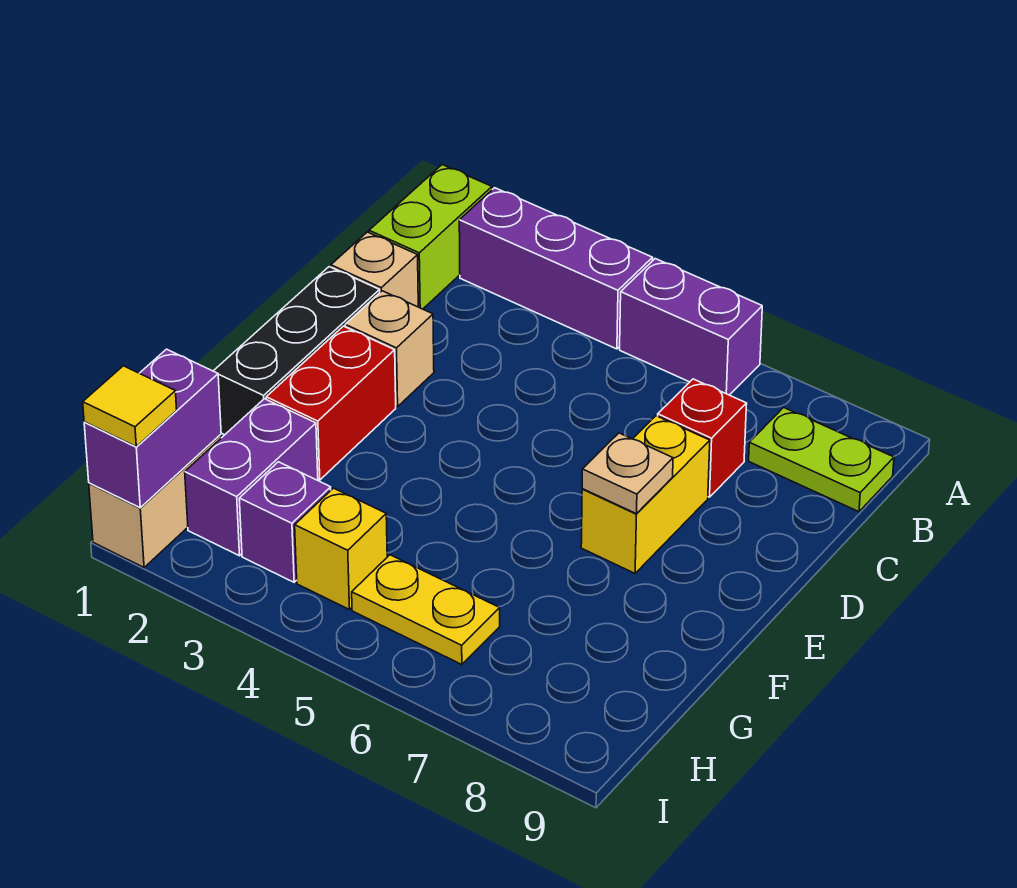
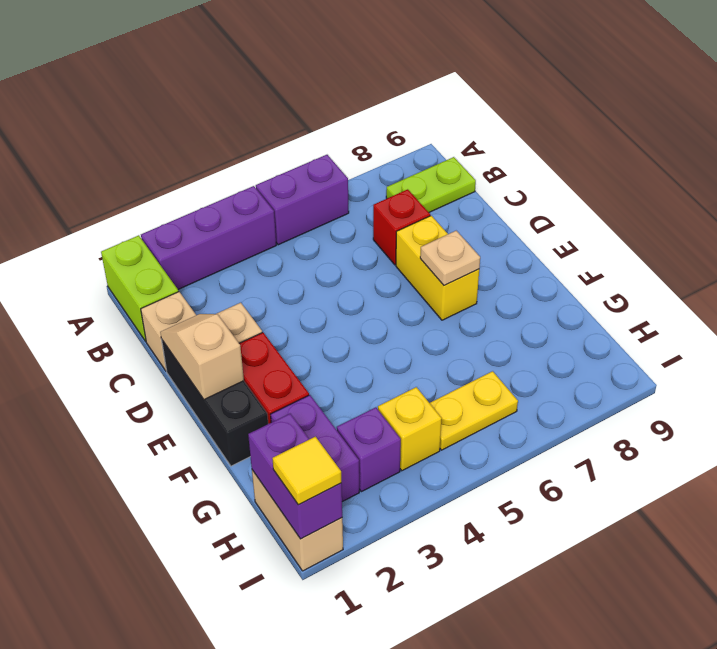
none -> tan slope D1:E1 level 2 top E

